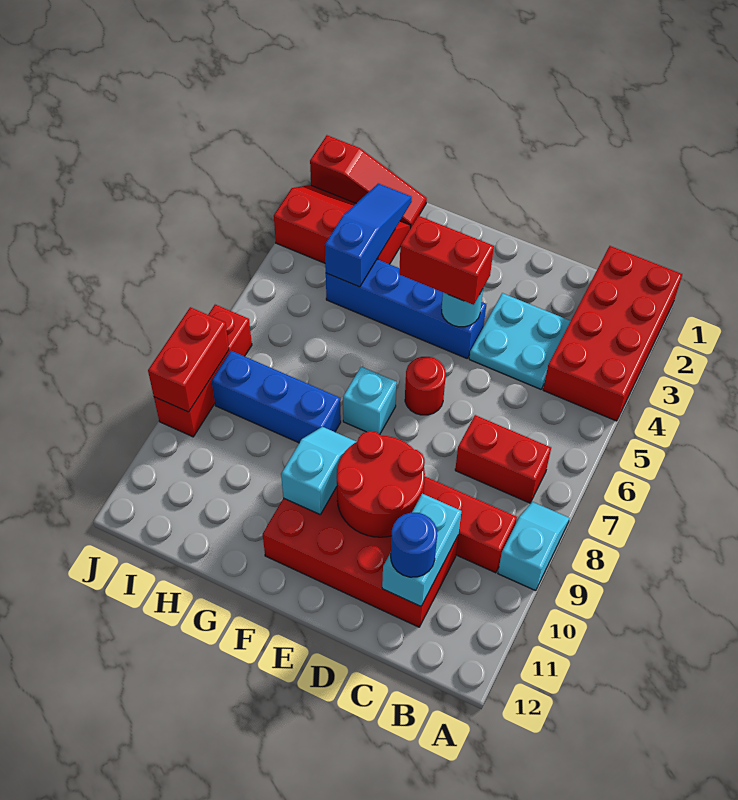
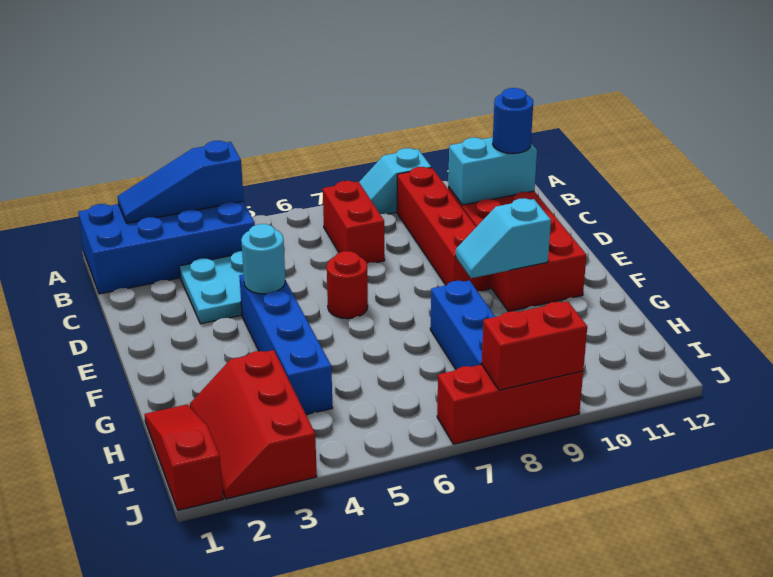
red brick A1:B4 level 1 -> blue brick A1:B4 level 1
red round brick D9:E10 level 2 -> none
red brick E4:F4 level 3 -> none
cyan brick F7 level 1 -> none
blue slope H2:H4 level 2 top 4 -> blue slope A2:A4 level 2 top 4

